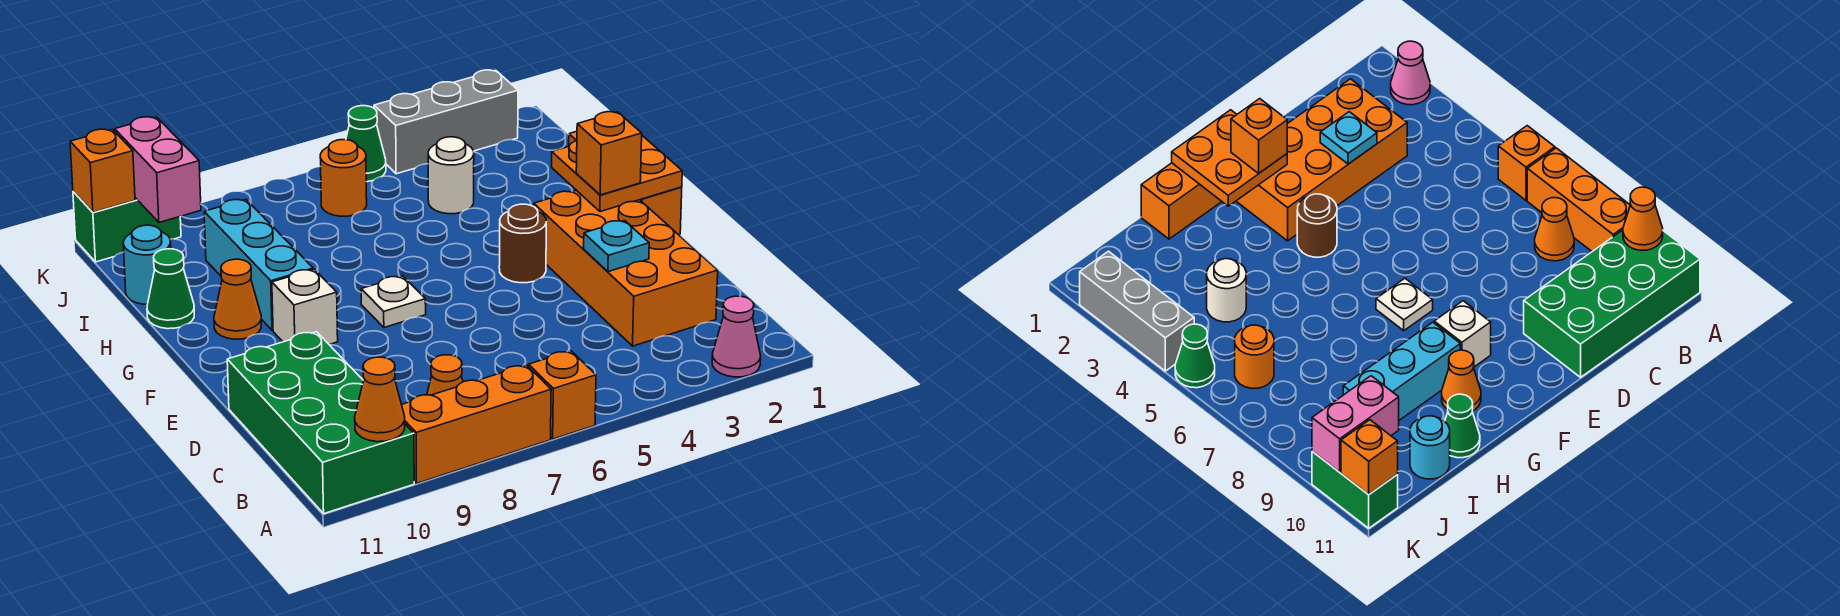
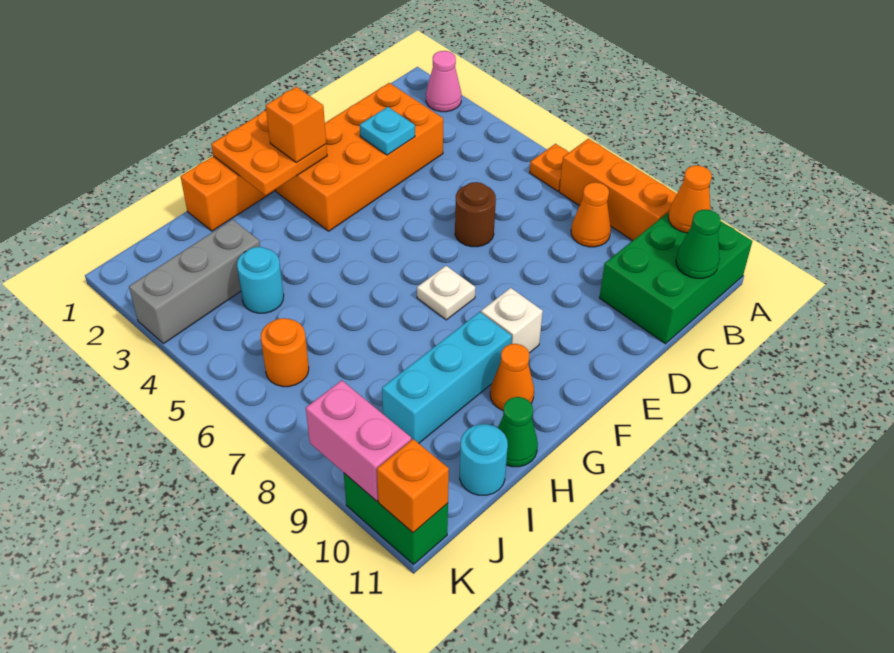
orange brick A6 level 1 -> orange plate A6 level 1
green brick A10:D11 level 1 -> green brick A10:C11 level 1
brown round brick F4 level 1 -> brown round brick D6 level 1
white round brick I4 level 1 -> cyan round brick I4 level 1
pink brick J10:K10 level 2 -> pink brick K9:K10 level 2
grey brick K2:K4 level 1 -> grey brick I3:K3 level 1
green cone K5 level 1 -> green cone B11 level 2

